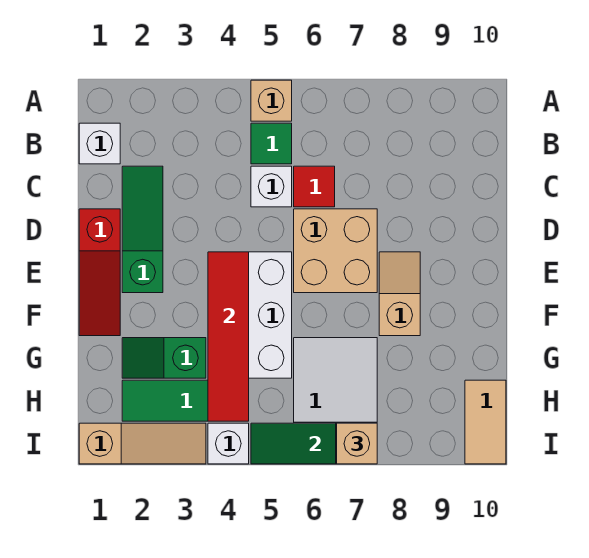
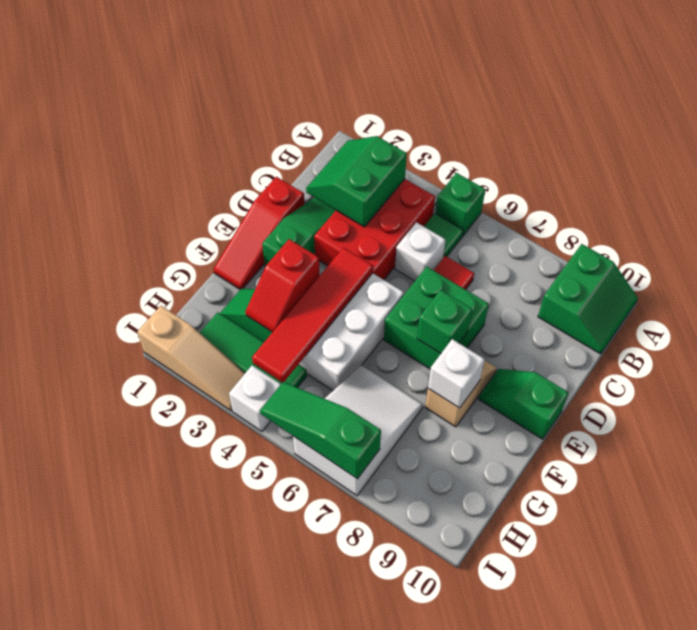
tan brick A5 level 1 -> green brick A5 level 1
none -> green slope A9:B10 level 1 top 9
white brick B1 level 1 -> white brick F8 level 2
none -> green slope B2:C3 level 2 top 3
none -> red brick B3:D4 level 1
tan brick D6:E7 level 1 -> green brick D6:E7 level 1
none -> green brick E7 level 2
none -> green slope E9:E10 level 1 top 10
none -> red slope F3:G3 level 2 top F
tan tile H10:I10 level 1 -> none
tan brick I7 level 3 -> none

